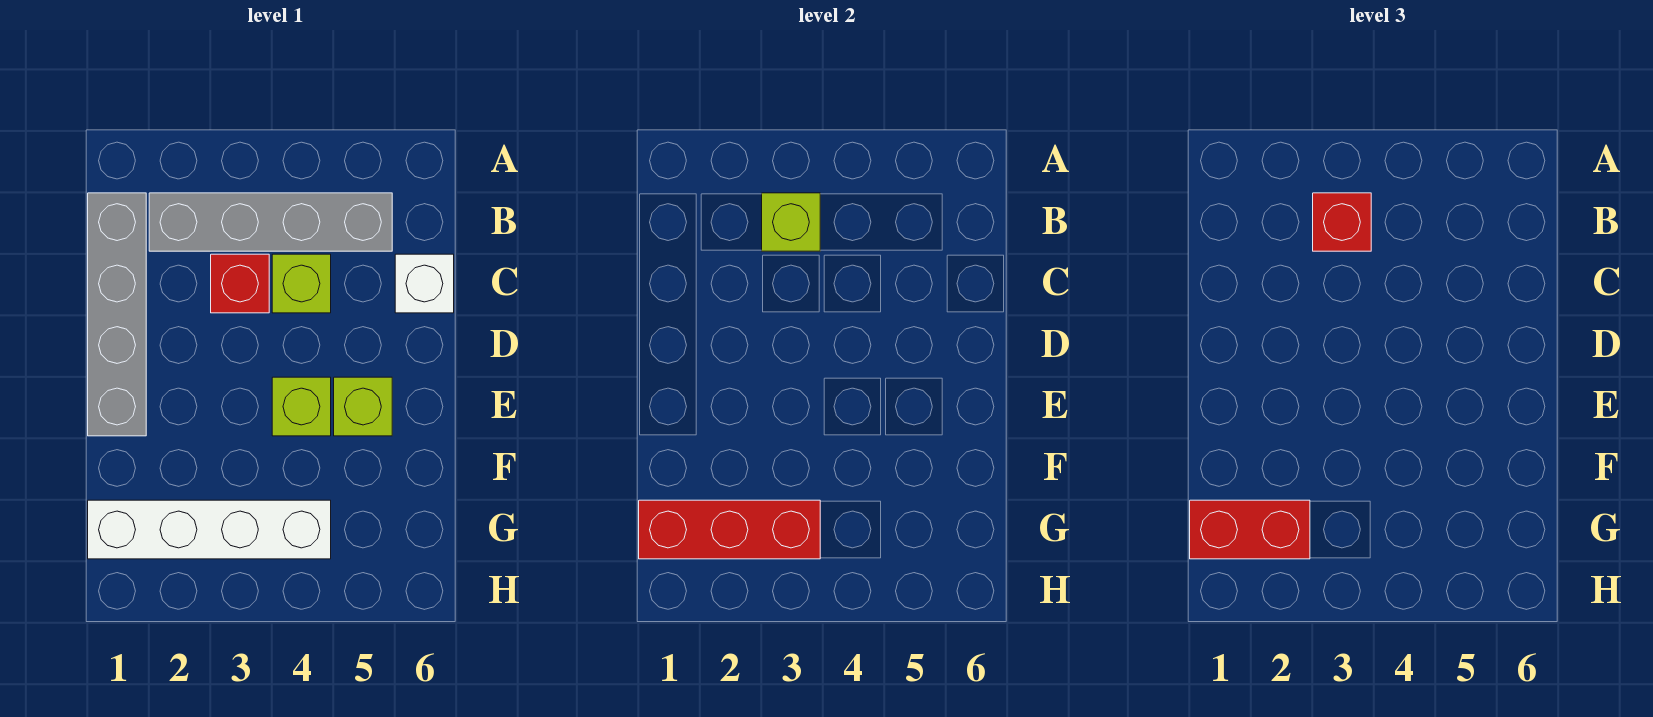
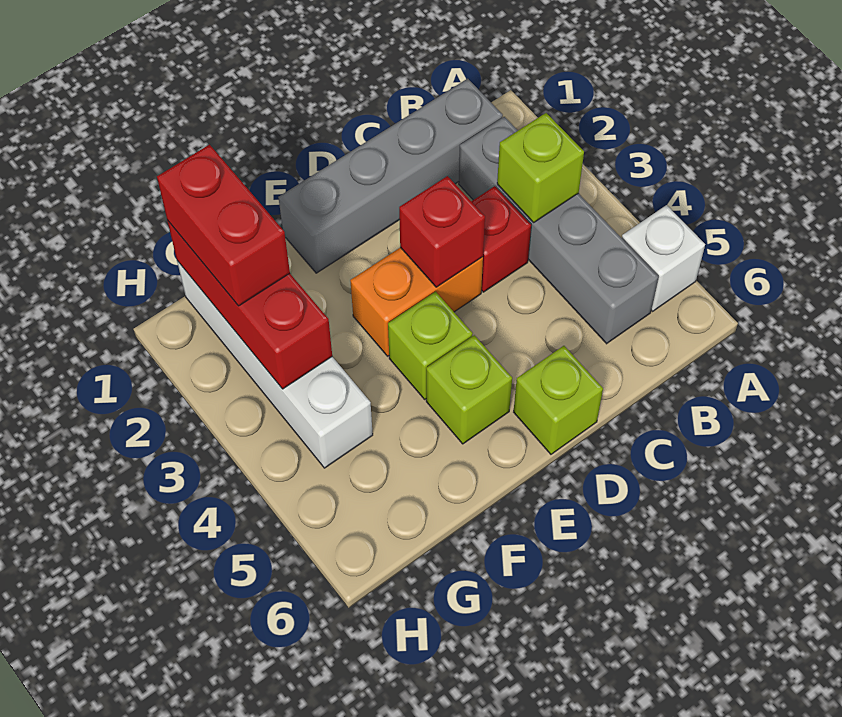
red brick B3 level 3 -> red brick D3 level 2
lime brick C4 level 1 -> lime brick D6 level 1
white brick C6 level 1 -> white brick A5 level 1
none -> orange brick D3:E3 level 1

